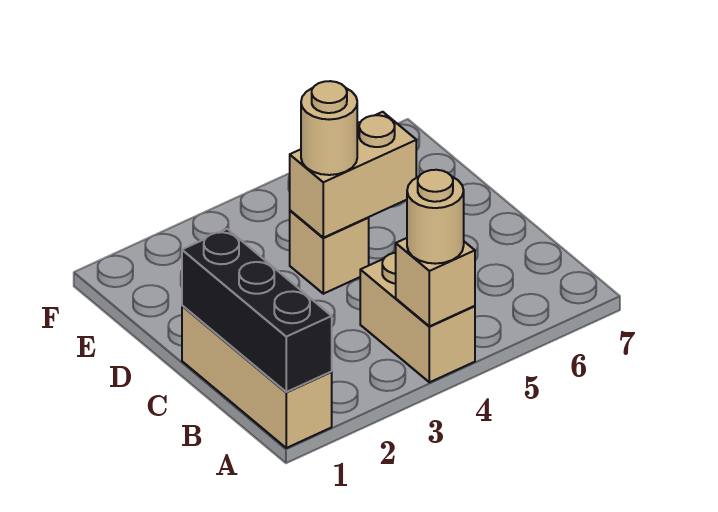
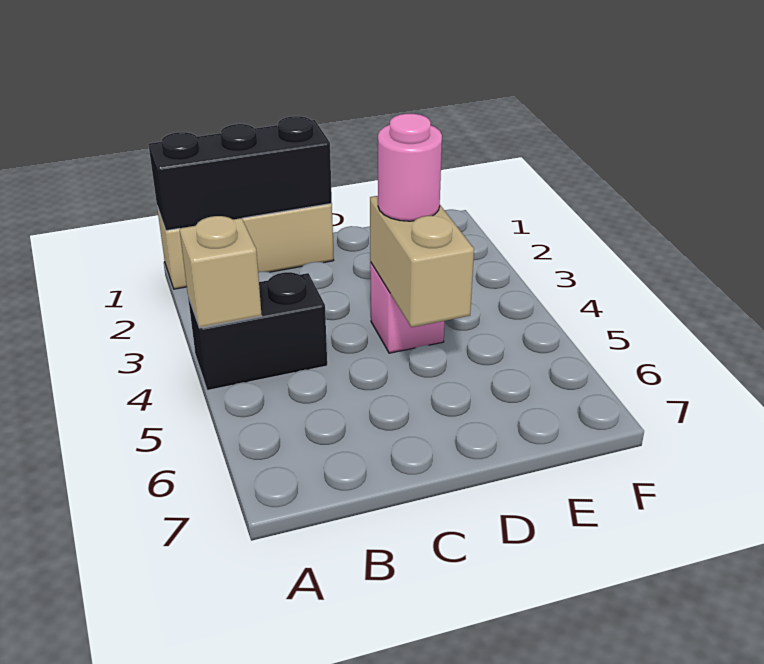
tan brick A4:B4 level 1 -> black brick A4:B4 level 1
tan round brick A4 level 3 -> none
tan brick D4 level 1 -> pink brick D4 level 1
tan round brick D4 level 3 -> pink round brick D4 level 3

